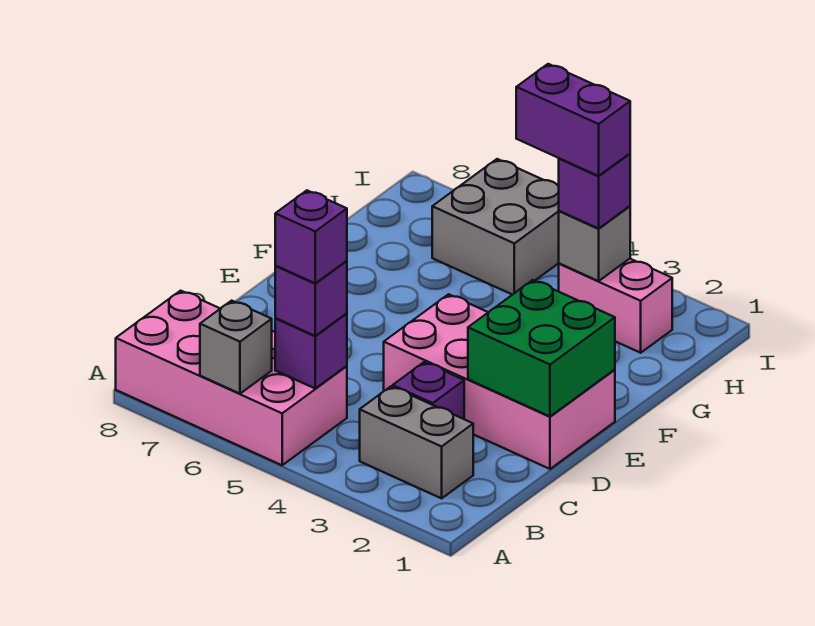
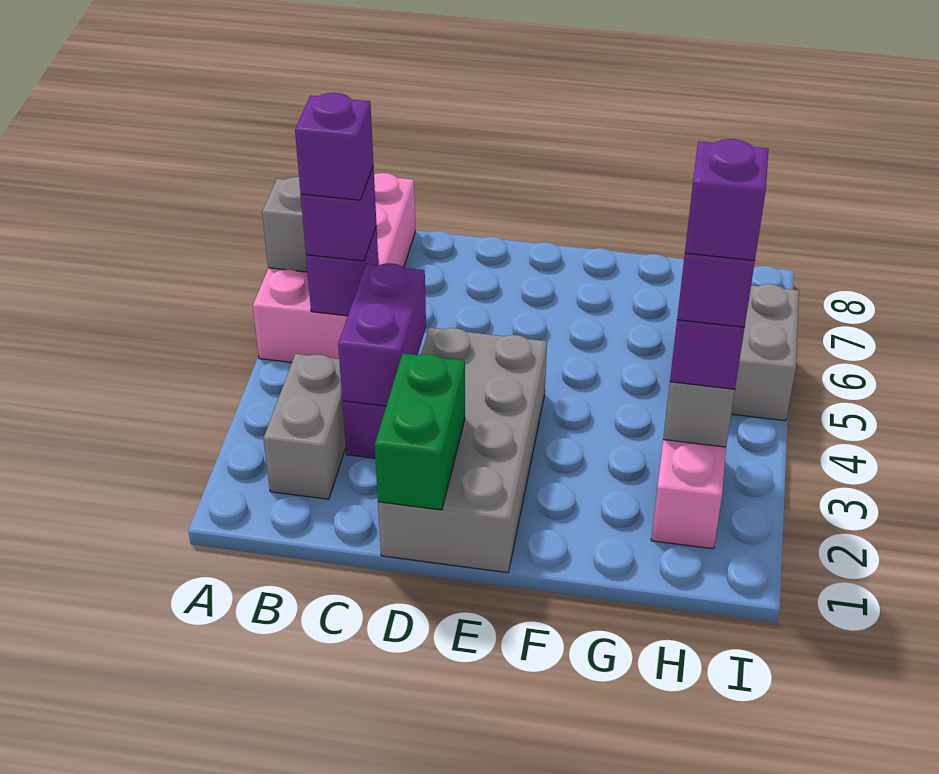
none -> purple brick C3:C4 level 2
pink brick D1:E4 level 1 -> grey brick D1:E4 level 1
green brick D1:E2 level 2 -> green brick D1:D2 level 2
none -> purple brick H3 level 5

